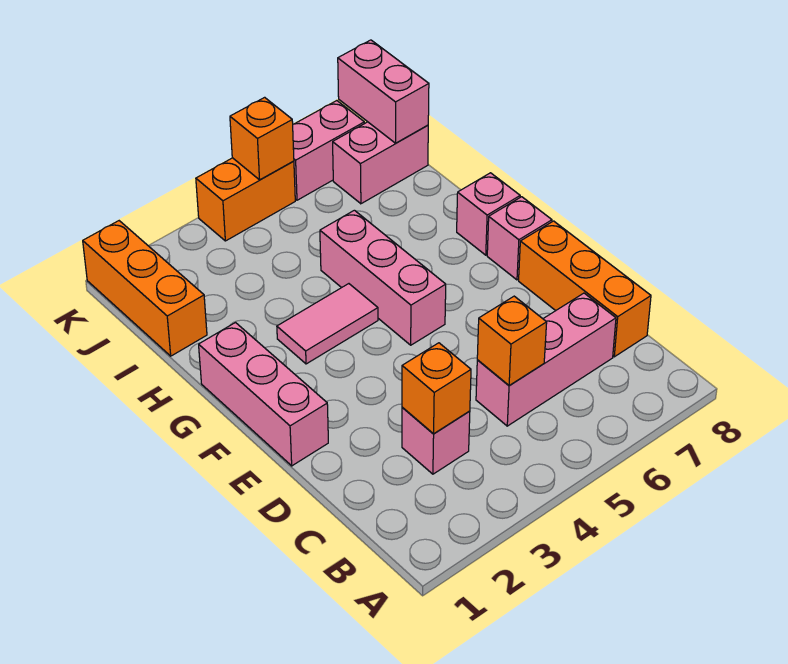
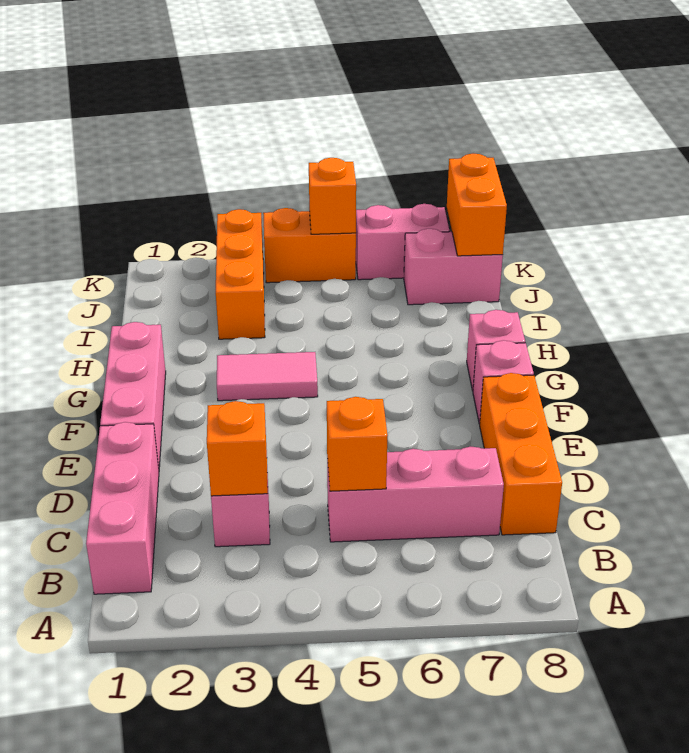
pink brick F5:H5 level 1 -> pink brick B1:D1 level 1
orange brick I1:K1 level 1 -> orange brick I3:K3 level 1
pink brick J8:K8 level 2 -> orange brick J8:K8 level 2

